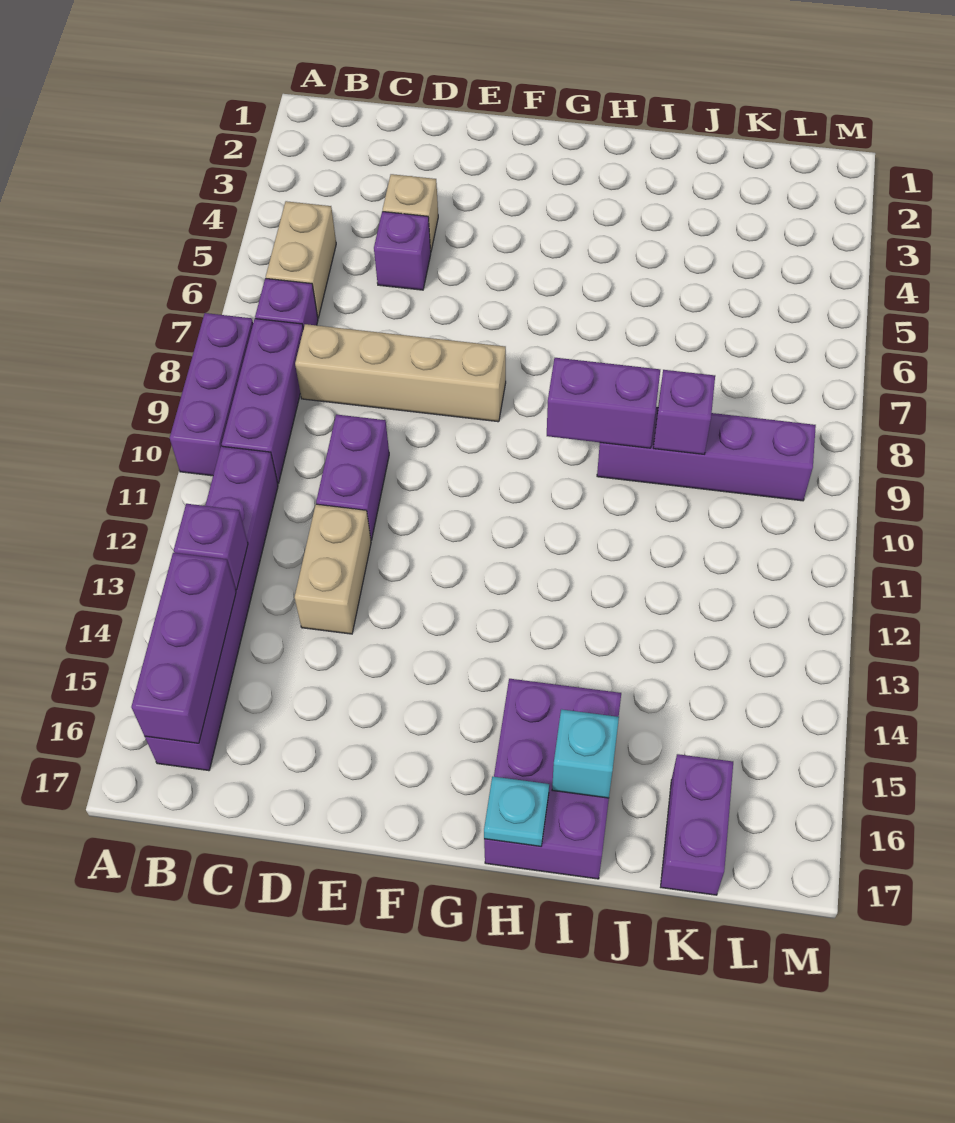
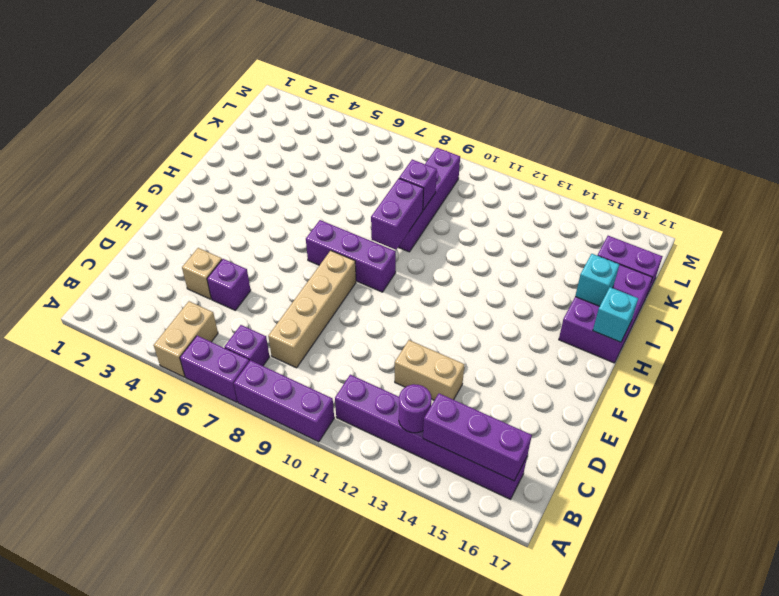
tan brick B5:B6 level 1 -> tan brick A5:B5 level 1
purple brick B8:B10 level 1 -> purple brick G7:G9 level 1
purple brick B13 level 2 -> purple round brick B13 level 2
purple brick D10:D11 level 1 -> purple brick A6:A7 level 1
purple brick H15:I17 level 1 -> purple brick H16:J17 level 1
cyan plate H17 level 2 -> cyan brick H17 level 2

